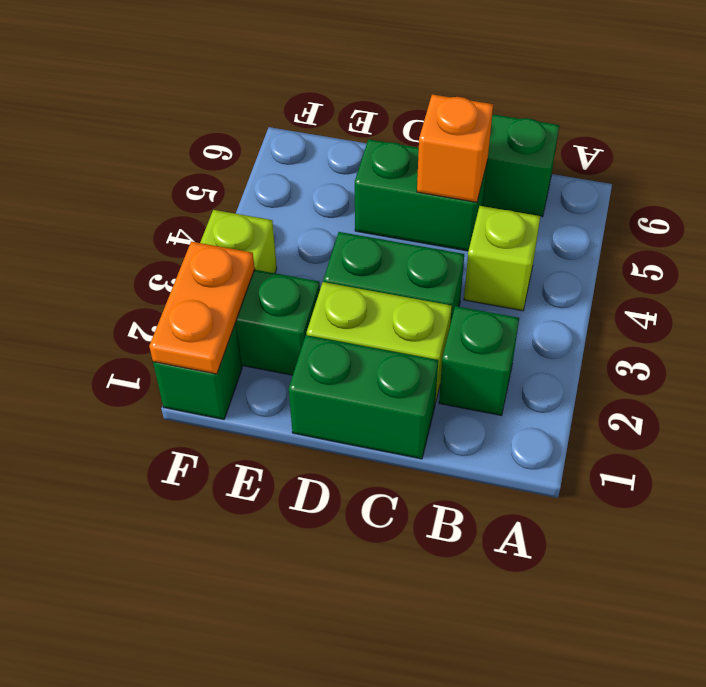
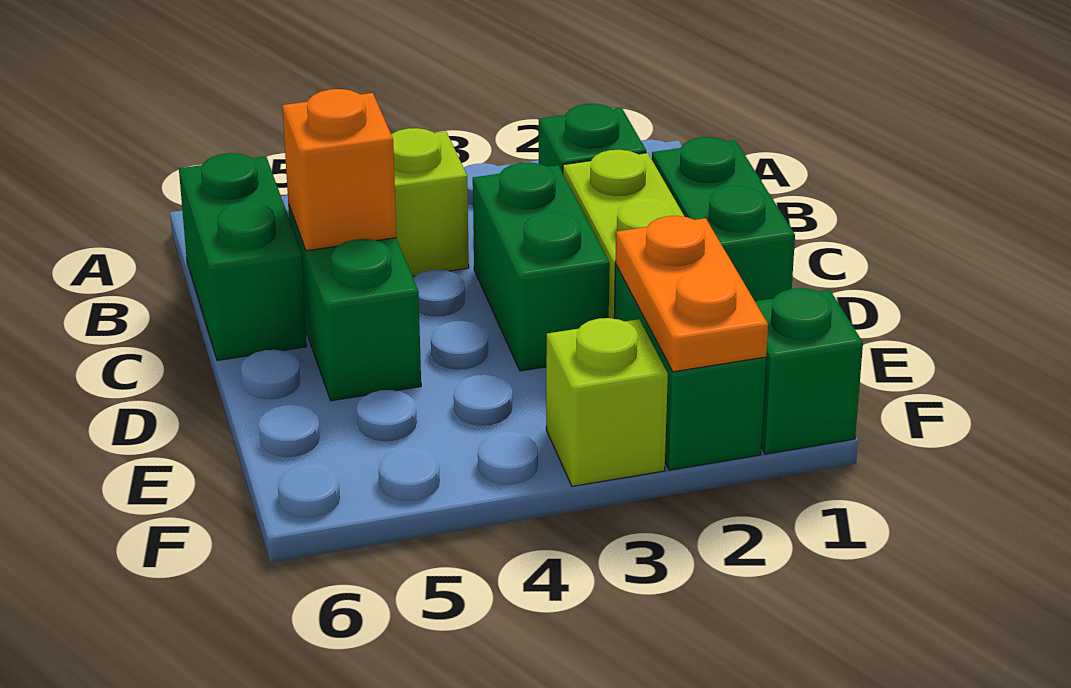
orange plate F1:F2 level 2 -> orange plate E2:F2 level 2

